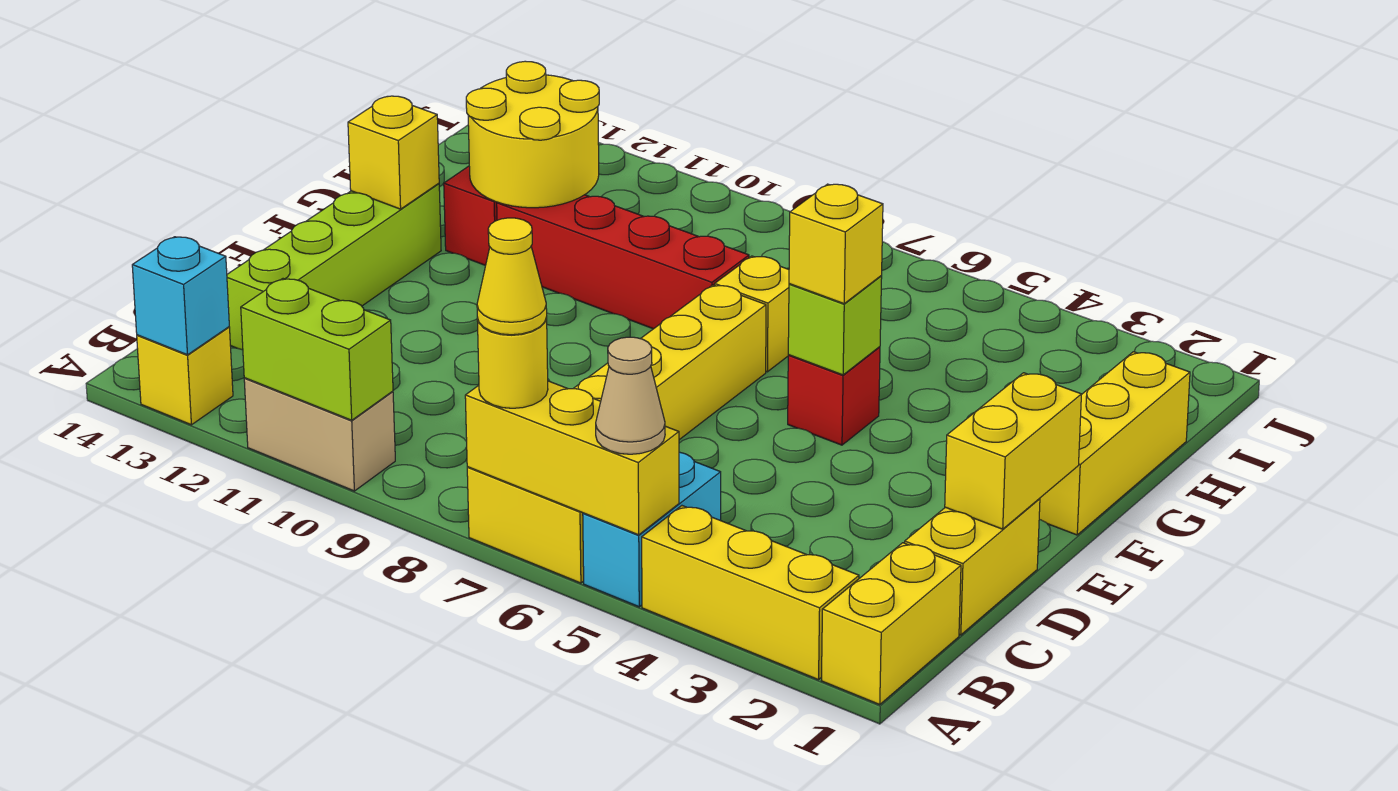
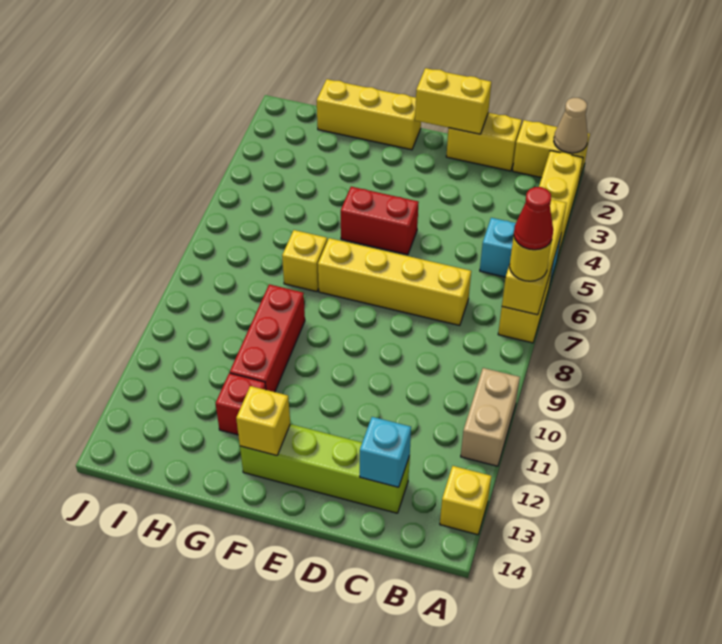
tan cone A5 level 3 -> tan cone A1 level 2
yellow cone A7 level 4 -> red cone A7 level 4
lime brick A10:A11 level 2 -> none
cyan brick A13 level 2 -> cyan brick C13 level 2
red brick F5 level 1 -> red brick E5:F5 level 1
lime brick F5 level 2 -> none
yellow brick F5 level 3 -> none
red brick G8:G11 level 1 -> red brick G9:G11 level 1
yellow round brick G11:H12 level 2 -> none

